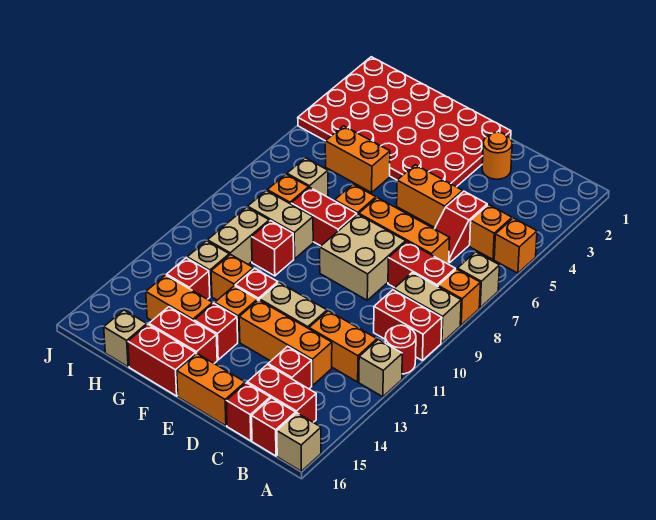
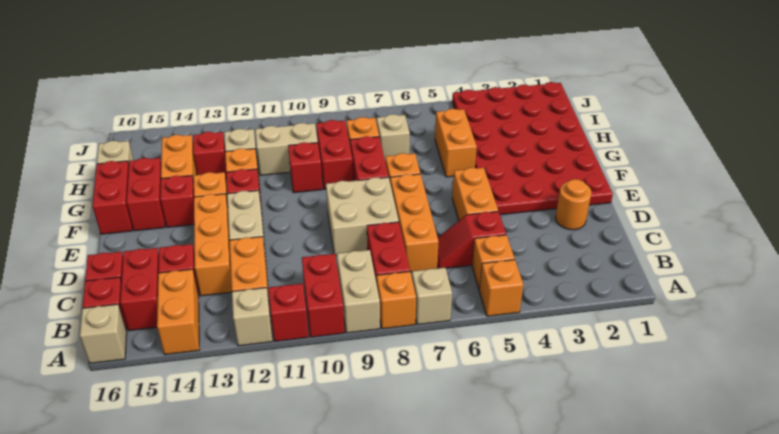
red round brick A11 level 1 -> red brick A11 level 1
orange brick D16:E16 level 1 -> orange brick A14:B14 level 1
tan brick G9:H9 level 1 -> red brick G9:H9 level 1

